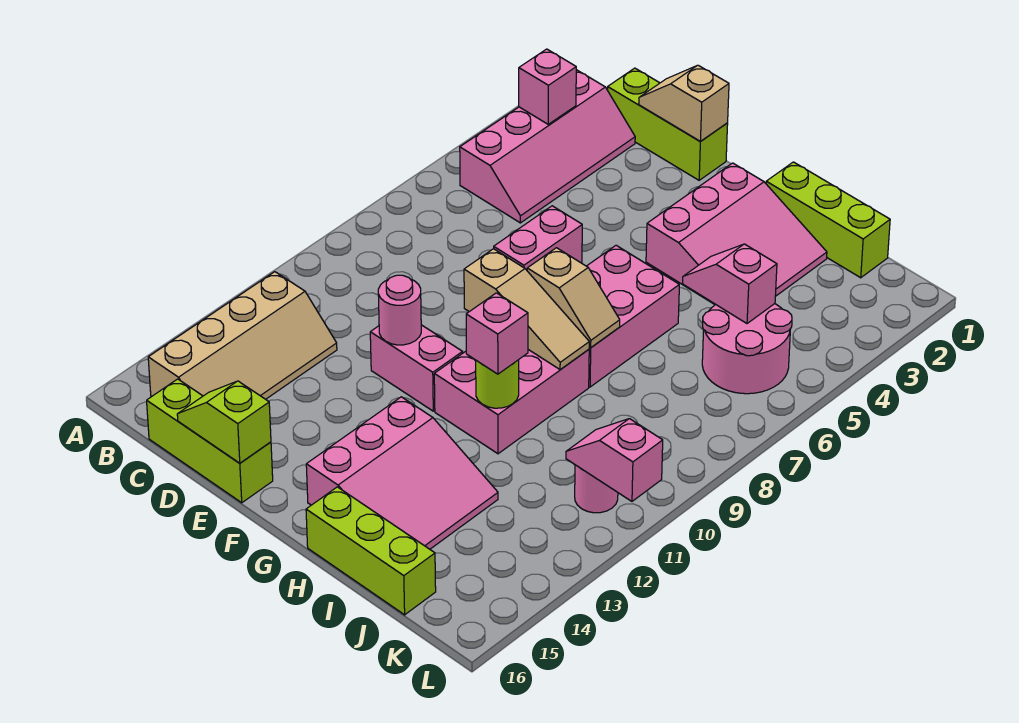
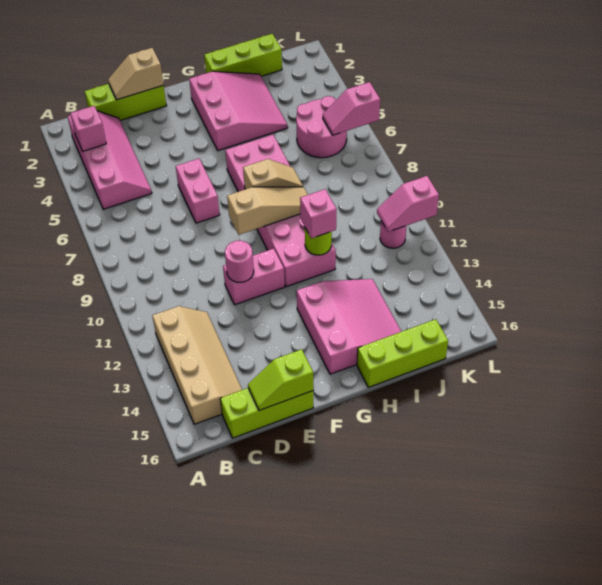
pink slope I5:J5 level 2 top J -> pink slope K6:L6 level 2 top L

